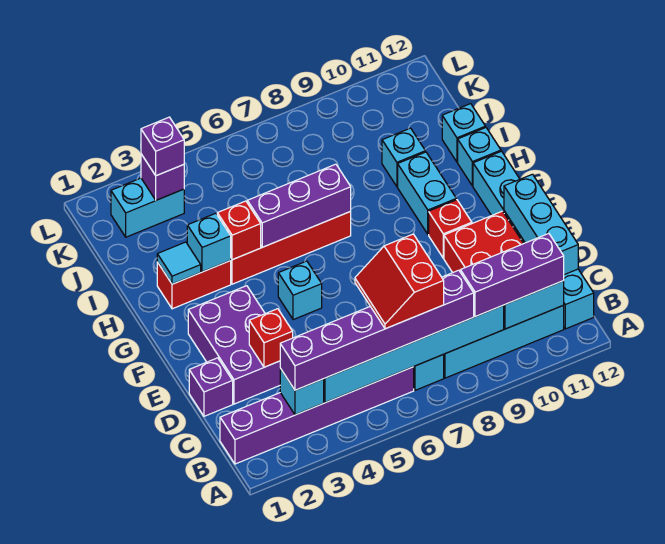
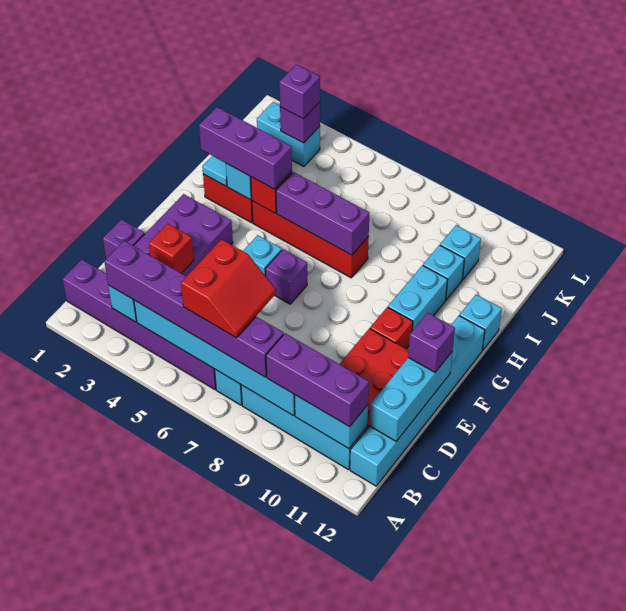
red slope B6:C7 level 4 top 7 -> red slope B6:C7 level 4 top 6
none -> purple brick E12 level 3
none -> purple brick F6 level 1
none -> purple brick H2:H4 level 3
cyan brick I12 level 1 -> cyan brick J10 level 1

